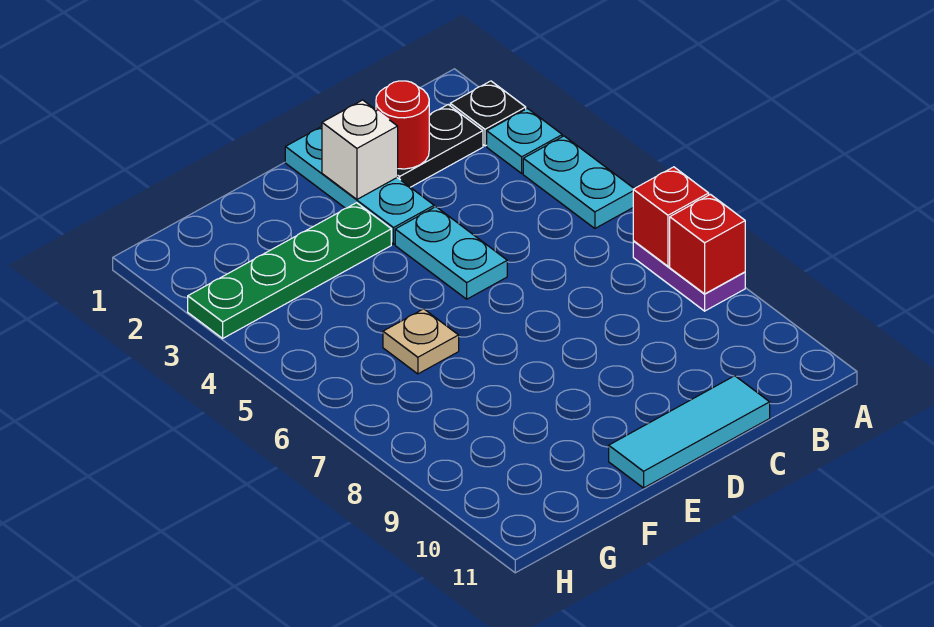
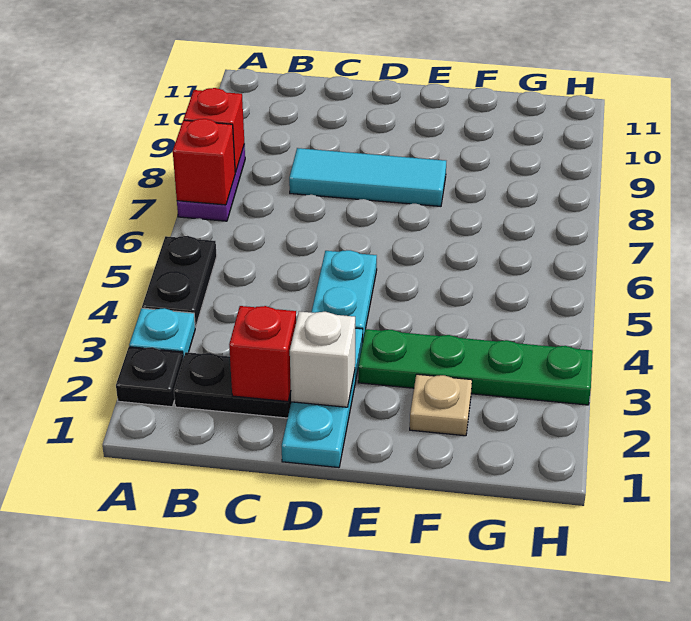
cyan plate A4:A5 level 1 -> black plate A4:A5 level 1
red round brick C2 level 2 -> red brick C2 level 2
cyan tile C11:E11 level 1 -> cyan tile C8:E8 level 1
tan plate F6 level 1 -> tan plate F2 level 1

